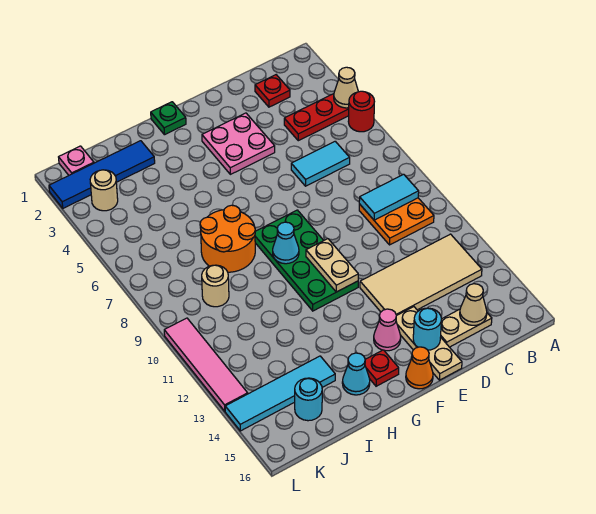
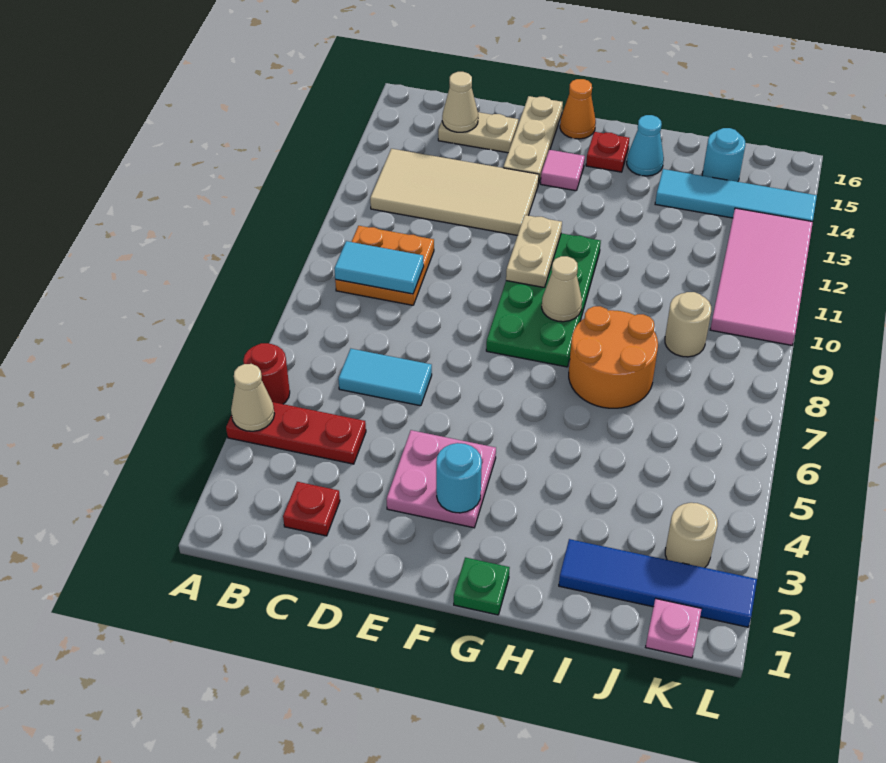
cyan round brick E15 level 2 -> cyan round brick F3 level 2
pink cone F14 level 1 -> pink tile F14 level 1
cyan cone G9 level 2 -> tan cone G9 level 2
pink tile L10:L13 level 1 -> pink tile K10:L13 level 1

